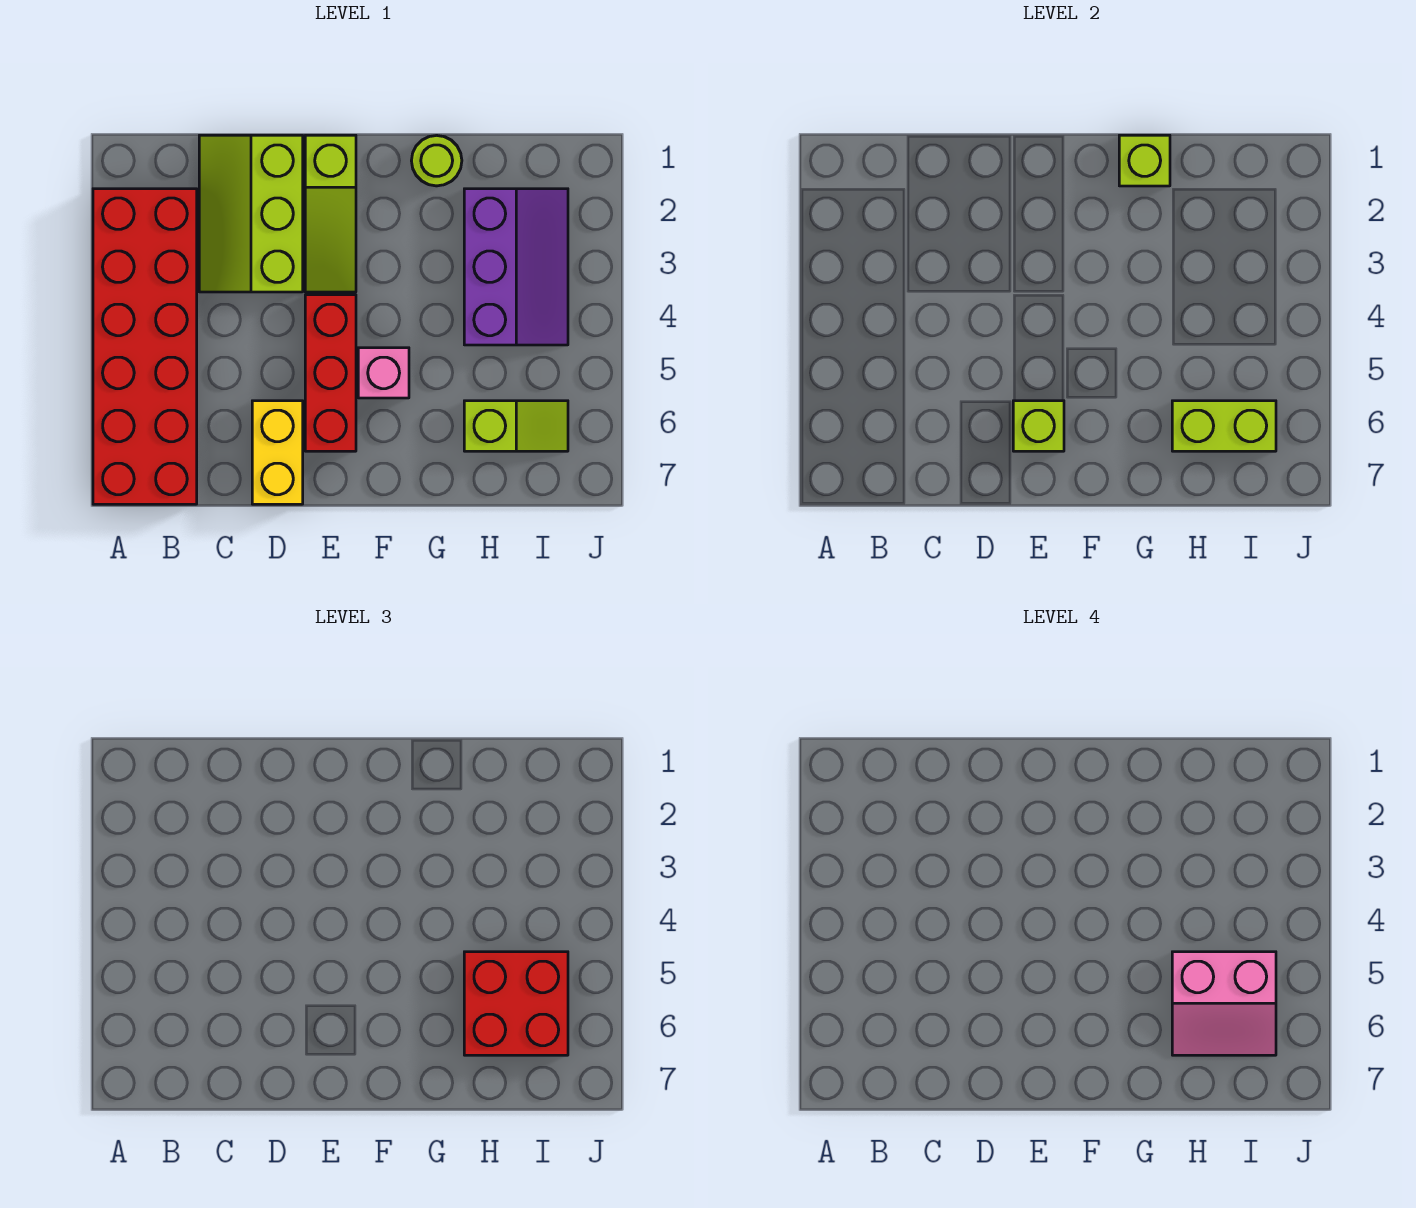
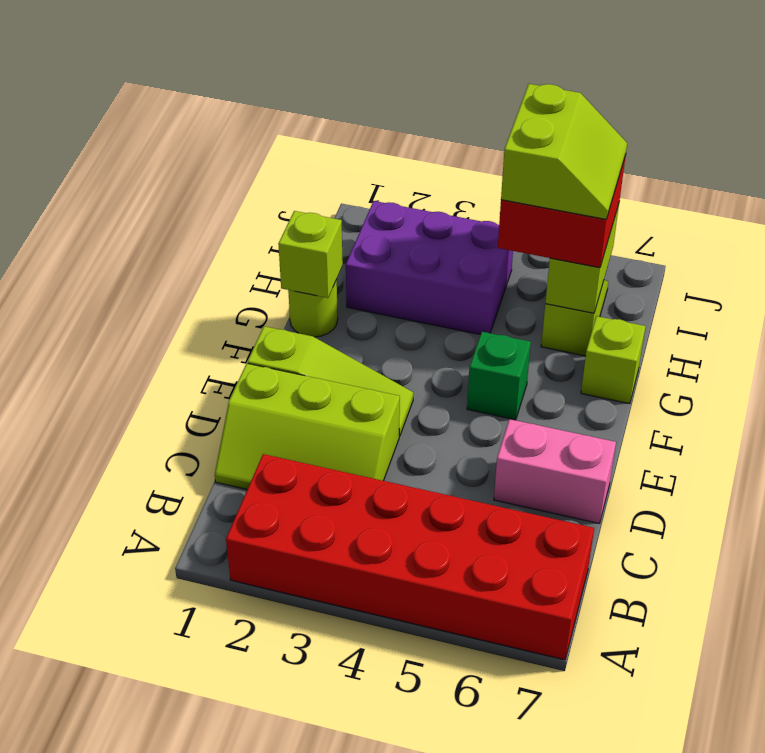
yellow brick D6:D7 level 1 -> pink brick D6:D7 level 1
red brick E4:E6 level 1 -> none
lime brick E6 level 2 -> lime brick G7 level 1
pink brick F5 level 1 -> green brick F5 level 1
purple slope H2:I4 level 1 top H -> purple brick H2:I4 level 1
pink slope H5:I6 level 4 top 5 -> lime slope H5:I6 level 4 top 5

